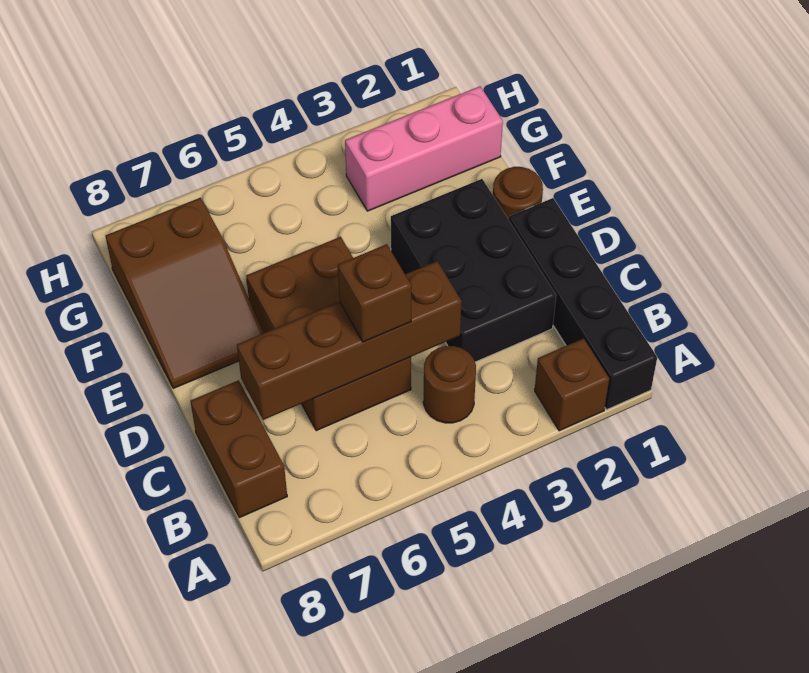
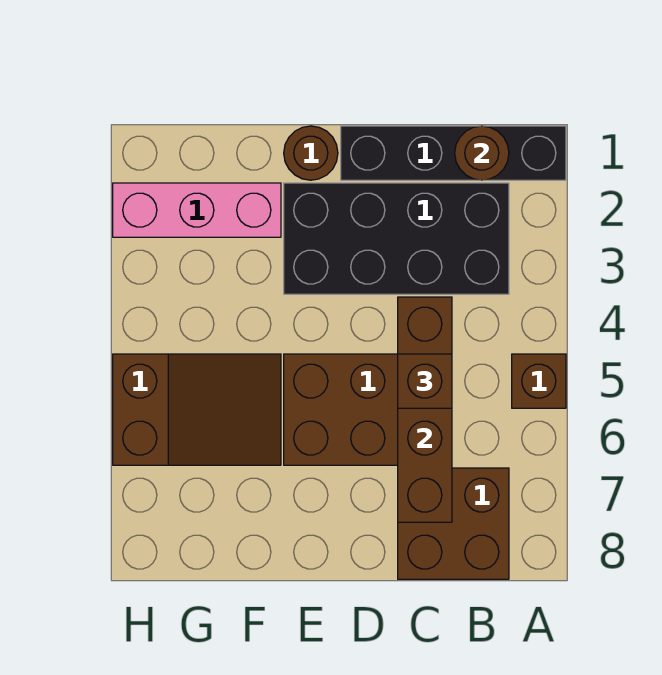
brown brick A2 level 1 -> brown brick A5 level 1
brown round brick B4 level 1 -> brown round brick B1 level 2
brown brick B8:C8 level 1 -> brown brick B7:C8 level 1
black brick C2:E3 level 1 -> black brick B2:E3 level 1
brown slope E7:G8 level 1 top G -> brown slope F5:H6 level 1 top H
pink brick G1:G3 level 1 -> pink brick F2:H2 level 1

